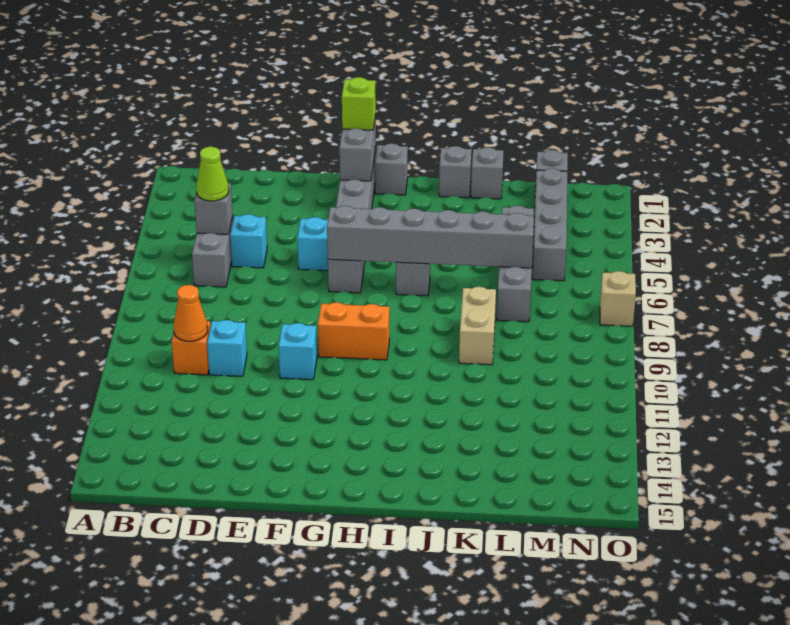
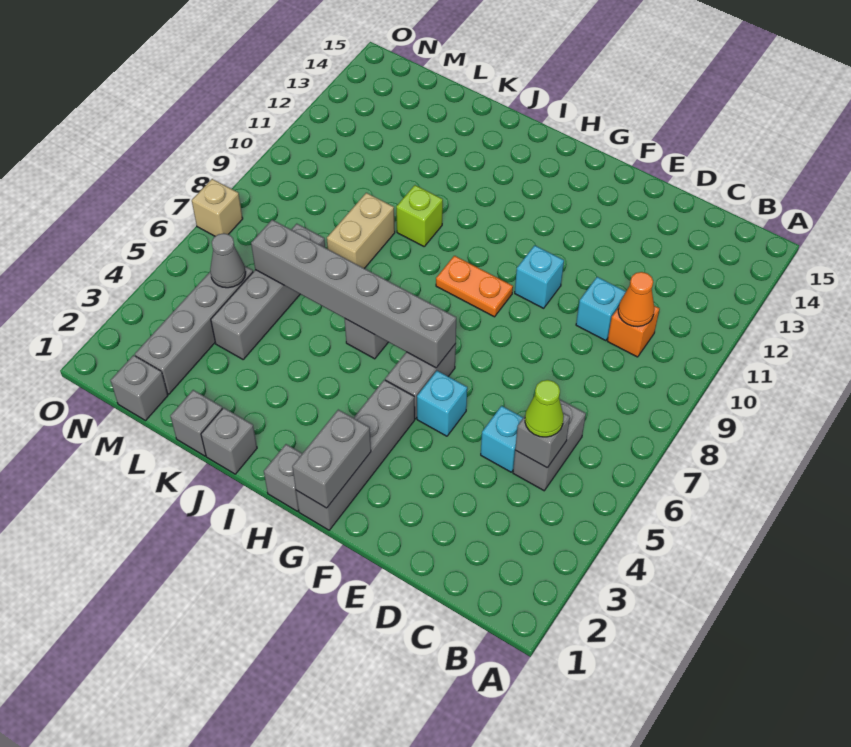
lime brick G1 level 3 -> lime brick J10 level 1
orange brick G9:H9 level 1 -> orange plate G9:H9 level 1
none -> grey cone M5 level 2

